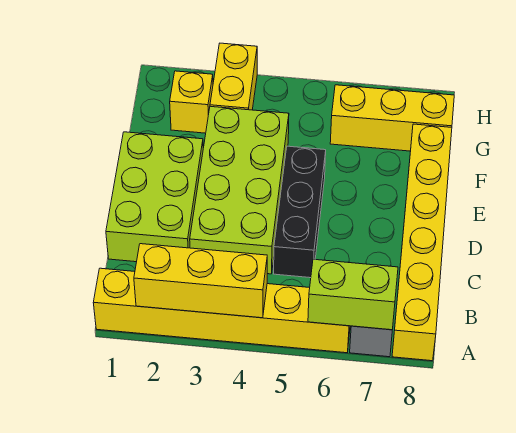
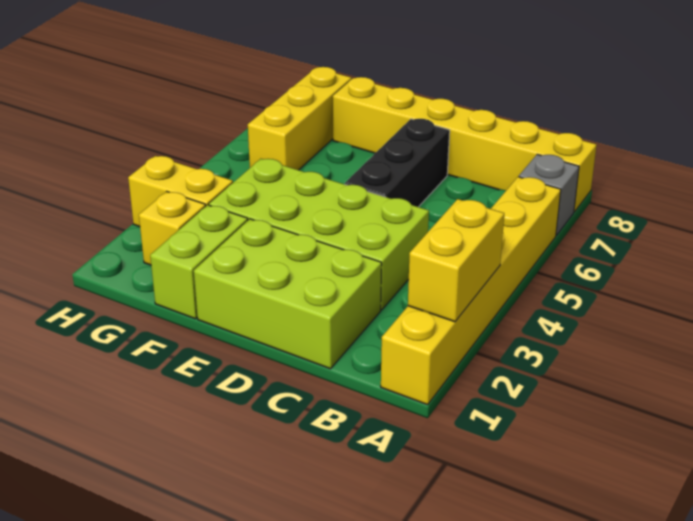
yellow brick A2:A4 level 2 -> yellow brick A2:A3 level 2
lime brick A6:A7 level 2 -> lime brick F1:F2 level 1
black brick C5:E5 level 1 -> black brick D5:D7 level 1

